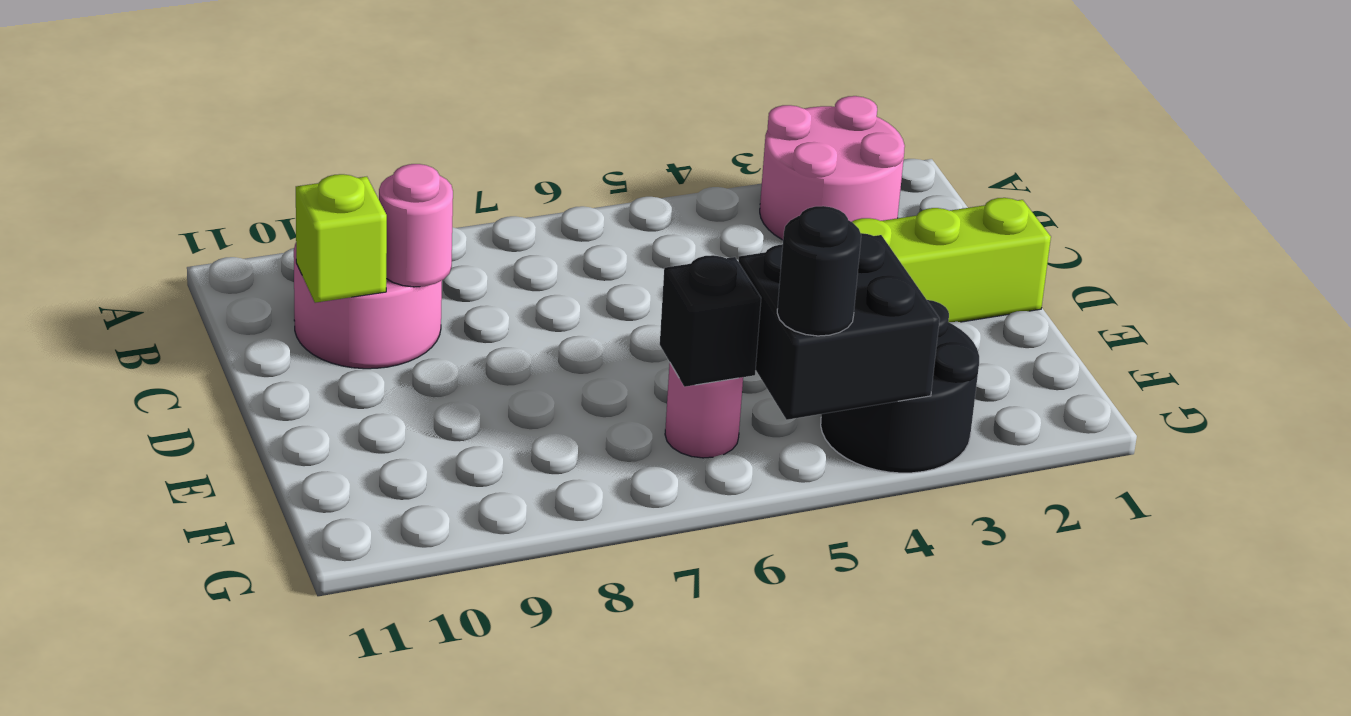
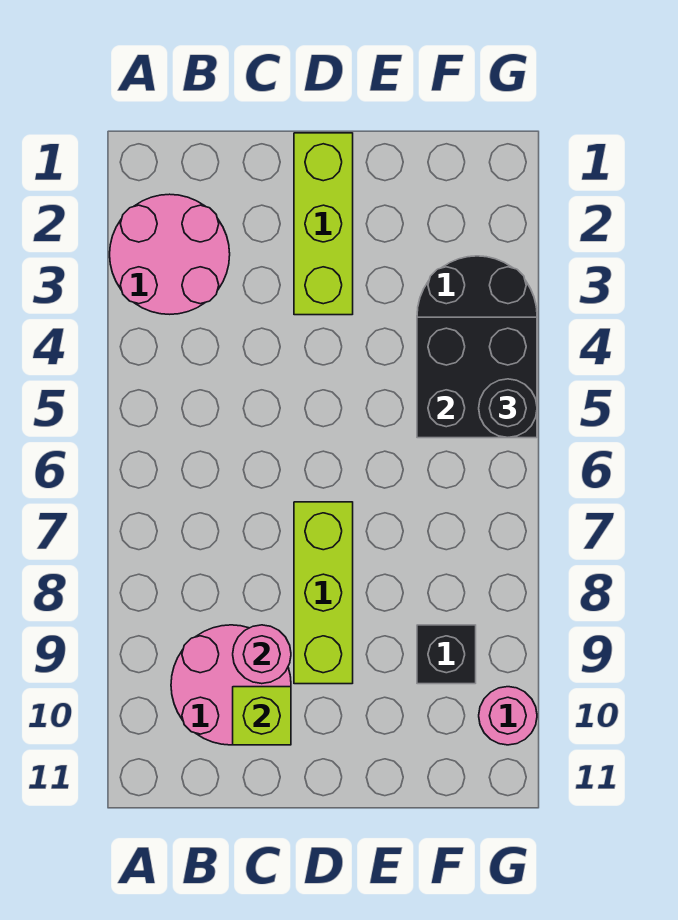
none -> lime brick D7:D9 level 1
pink round brick F6 level 1 -> pink round brick G10 level 1
black brick F6 level 2 -> black brick F9 level 1

